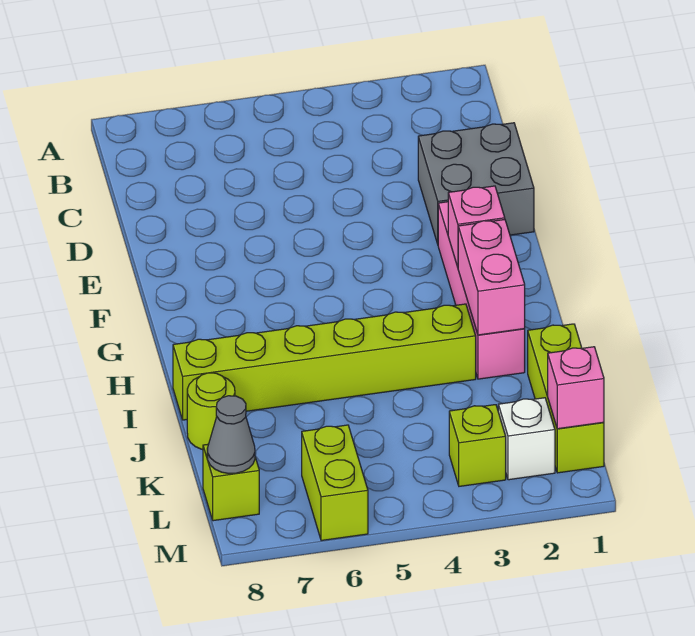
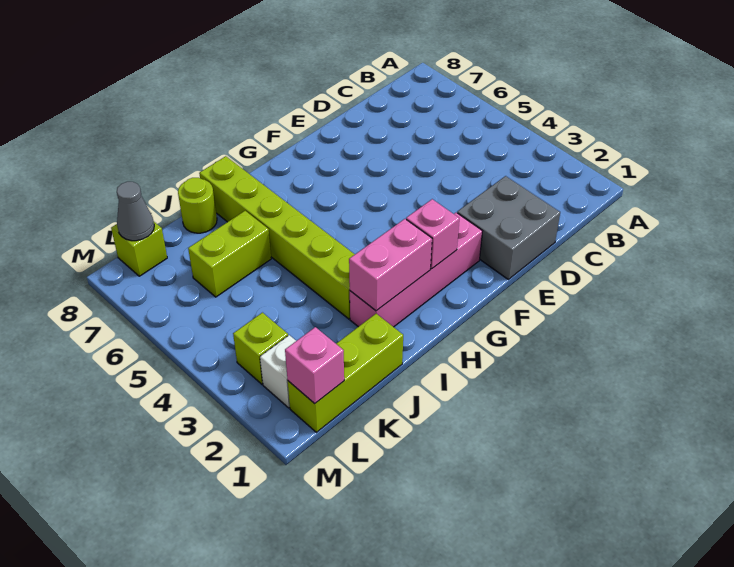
lime brick L6:M6 level 1 -> lime brick J6:K6 level 1

